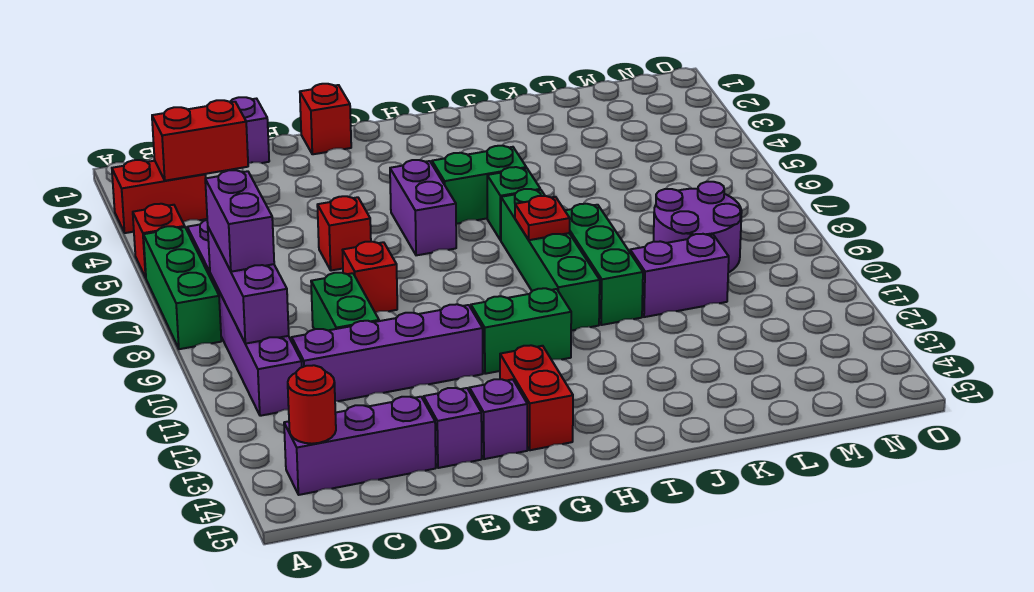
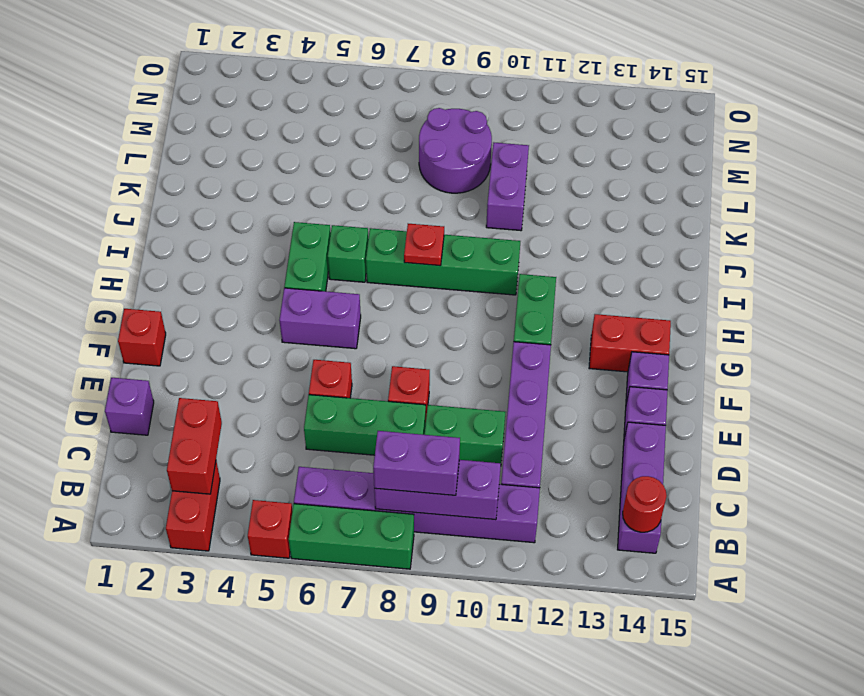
green brick J8:J10 level 1 -> green brick D6:D8 level 1

